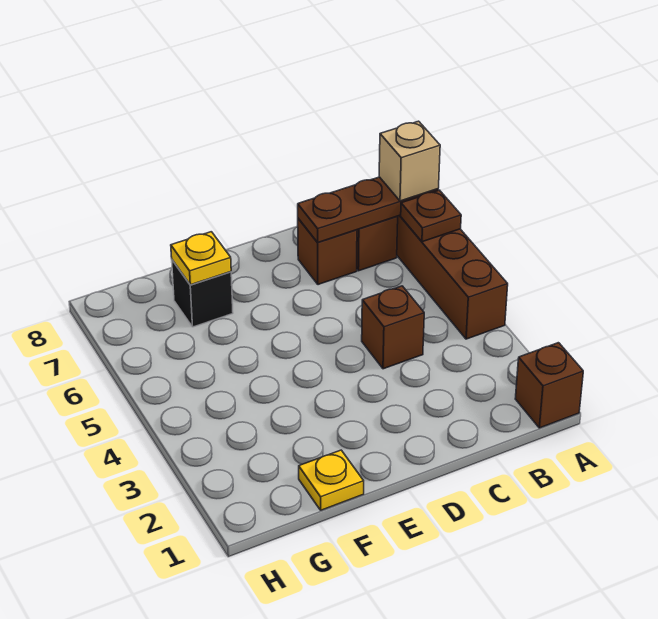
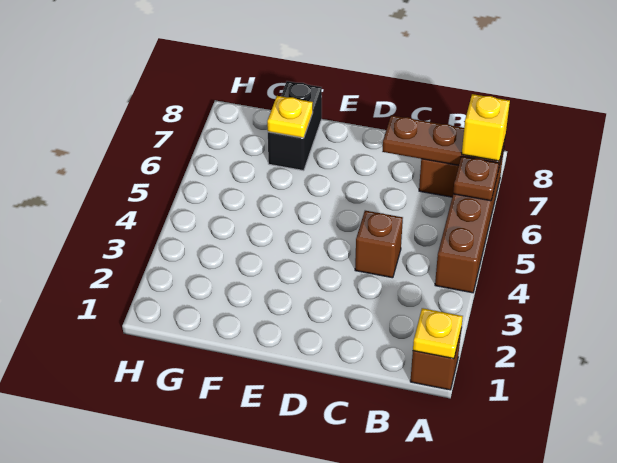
tan brick A7 level 3 -> yellow brick A7 level 3
brown brick C7 level 1 -> none
yellow plate F1 level 1 -> yellow plate A1 level 2
black brick F7 level 1 -> black brick F7:F8 level 1

